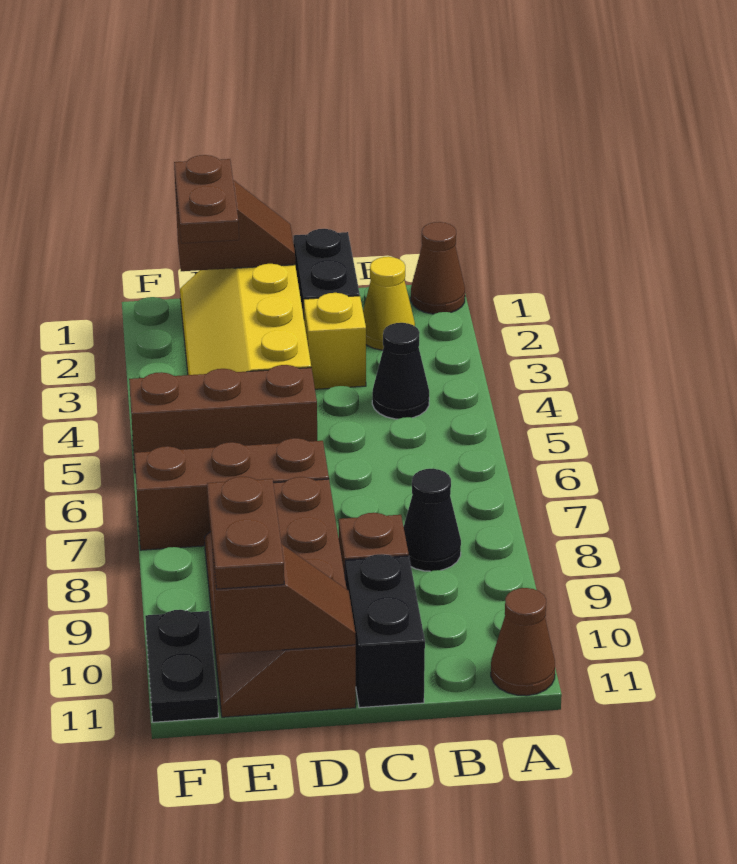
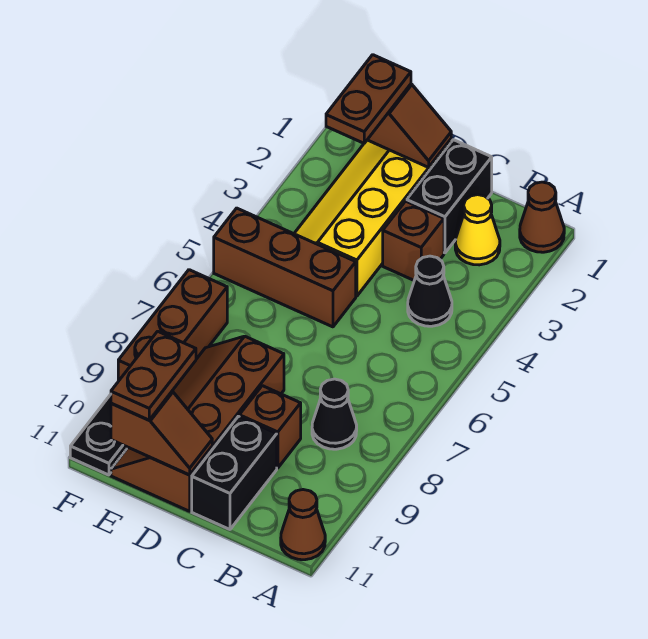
yellow brick C3 level 1 -> brown brick C3 level 1
brown brick D7:F7 level 1 -> brown brick F7:F9 level 1

